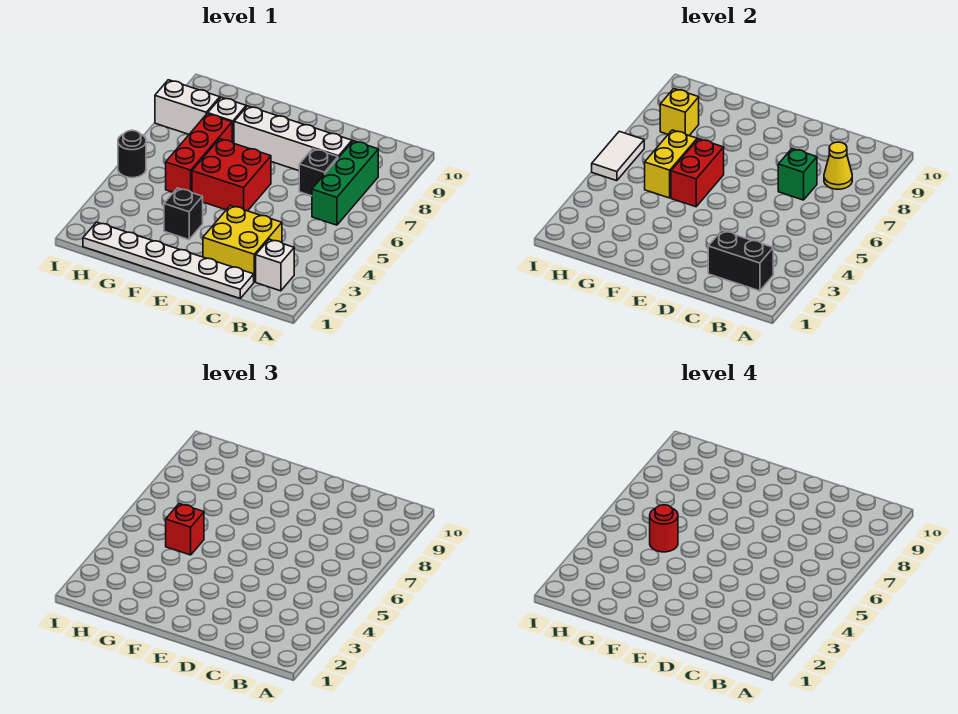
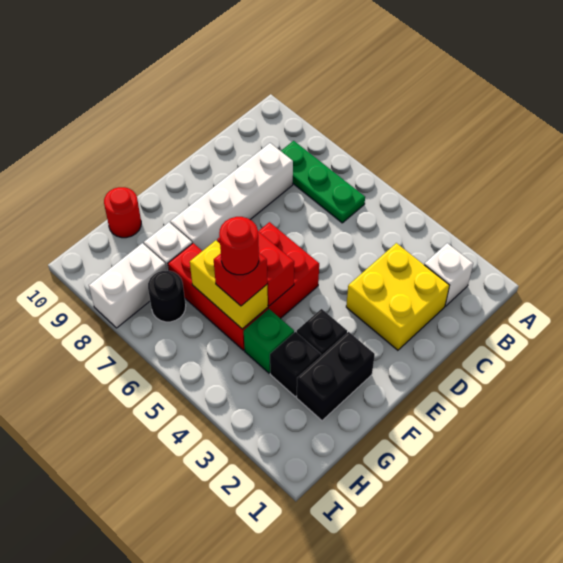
black brick B2:C2 level 2 -> black brick F2:G2 level 1
green brick B6:B8 level 1 -> green plate B6:B8 level 1
yellow cone B8 level 2 -> none
white plate C1:H1 level 1 -> none
black brick C7 level 1 -> black brick G3 level 1
green brick C7 level 2 -> green brick G4 level 1
none -> red round brick G10 level 1
yellow brick H8 level 2 -> none
black round brick I5 level 1 -> black round brick H7 level 1
white tile I5:I6 level 2 -> none

